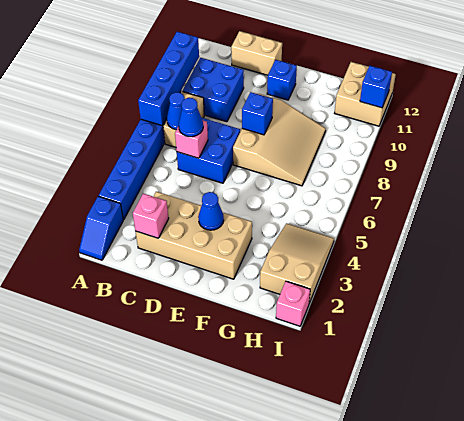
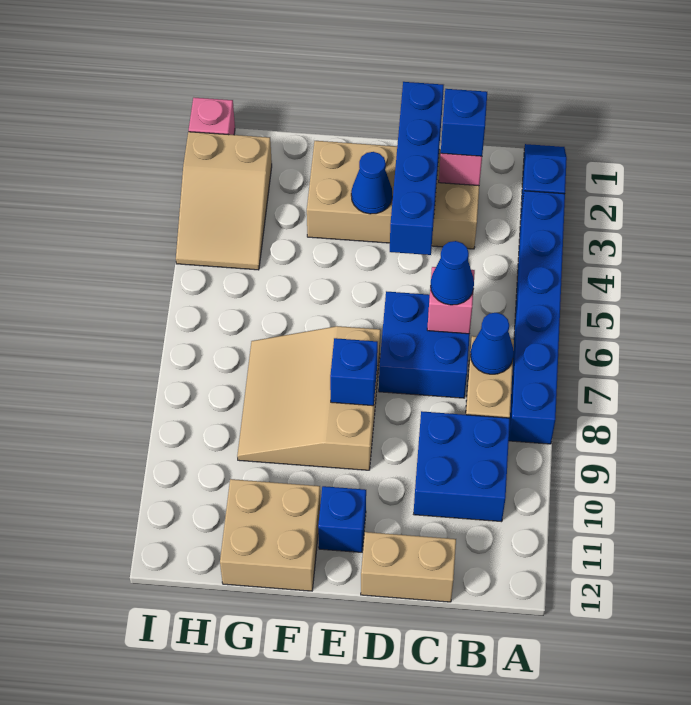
blue brick A7:A10 level 2 -> blue brick D1:D4 level 2
tan brick H11:I12 level 1 -> tan brick F11:G12 level 1
blue brick I11 level 2 -> blue brick C2 level 3

